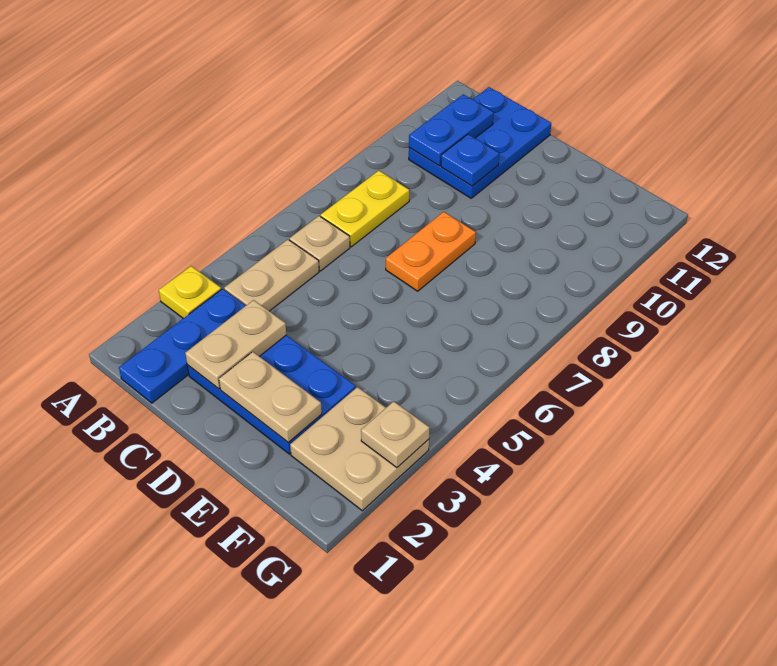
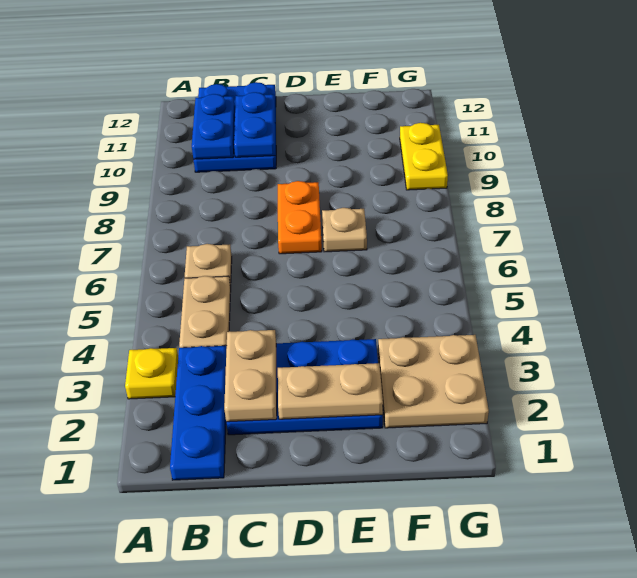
yellow plate B7:B8 level 1 -> yellow plate G9:G10 level 1
blue plate C10 level 2 -> blue plate C10:C11 level 2
tan plate G3 level 2 -> tan plate E7 level 1

